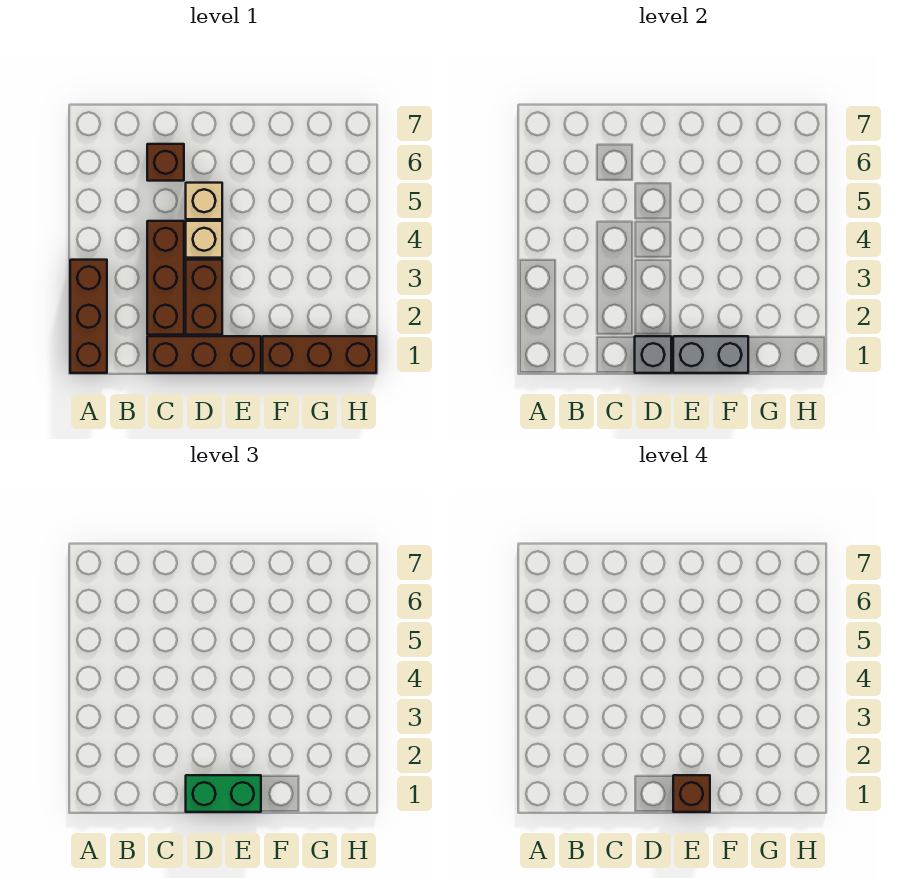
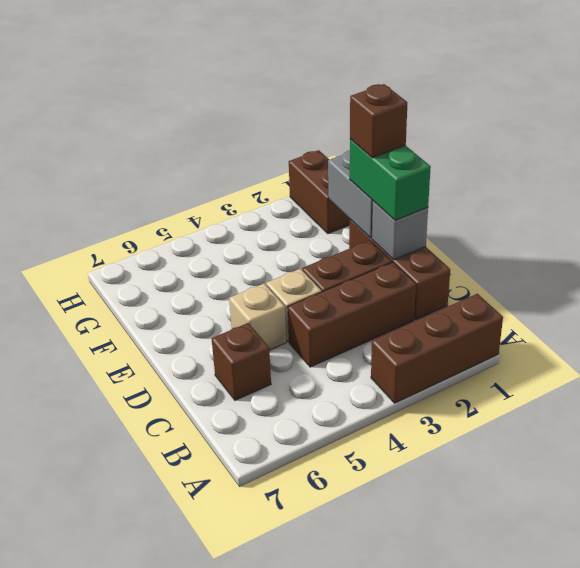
brown brick F1:H1 level 1 -> brown brick G1:H1 level 1

